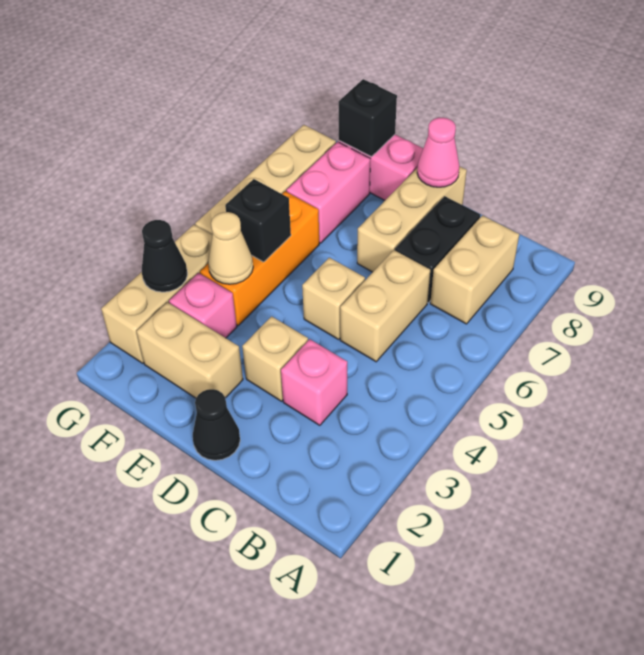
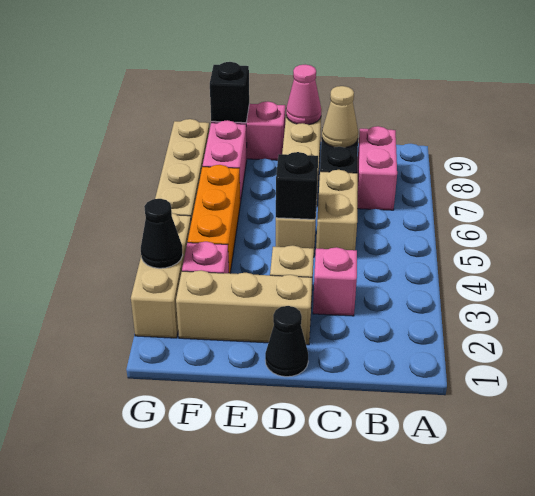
tan brick B7:B8 level 1 -> pink brick B7:B8 level 1
tan brick E2:F2 level 1 -> tan brick D2:F2 level 1
tan cone F4 level 2 -> tan cone C8 level 2
black brick F5 level 2 -> black brick D5 level 2

